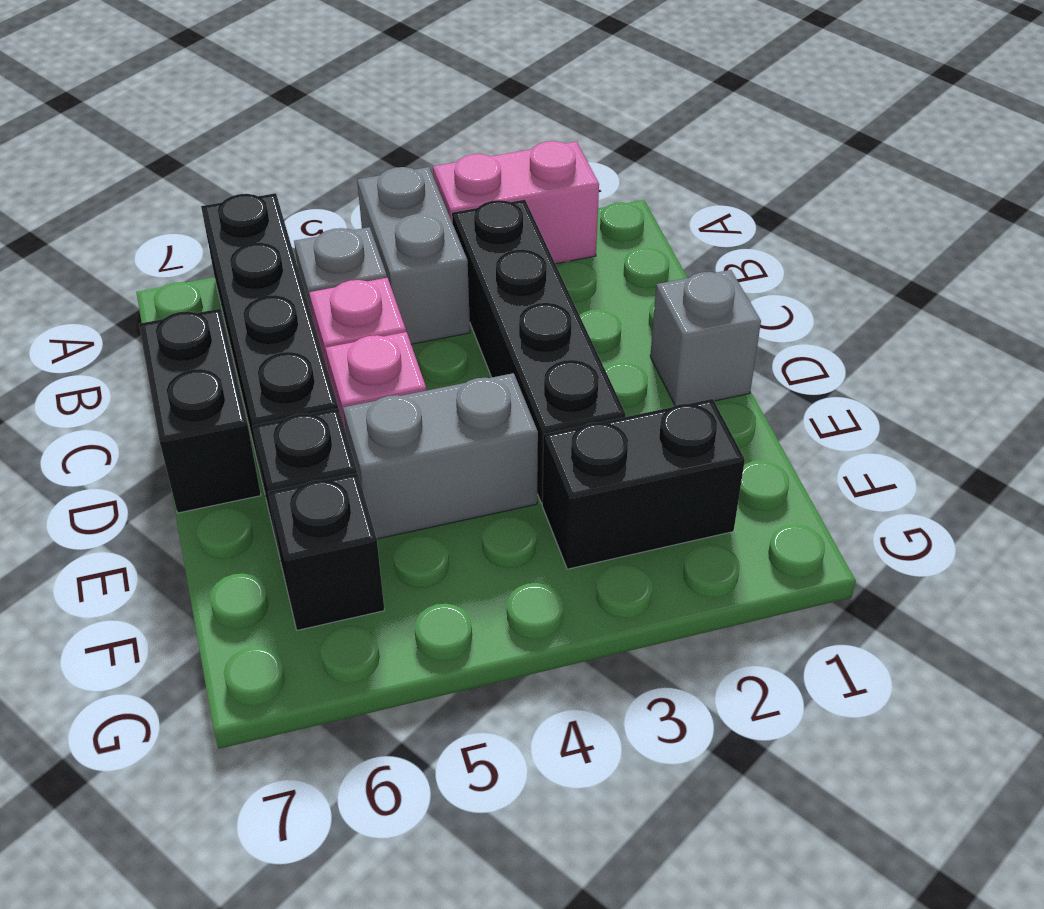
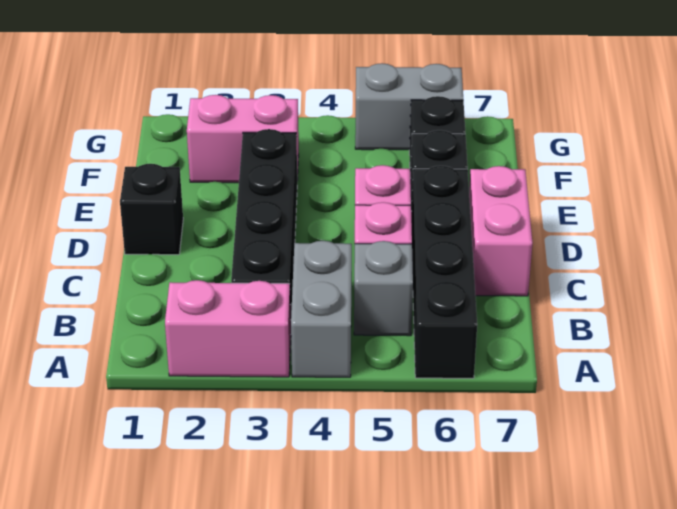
black brick C7:D7 level 1 -> pink brick C7:D7 level 1
grey brick D1 level 1 -> black brick D1 level 1
grey brick E4:E5 level 1 -> grey brick G5:G6 level 1
black brick F2:F3 level 1 -> pink brick F2:F3 level 1

